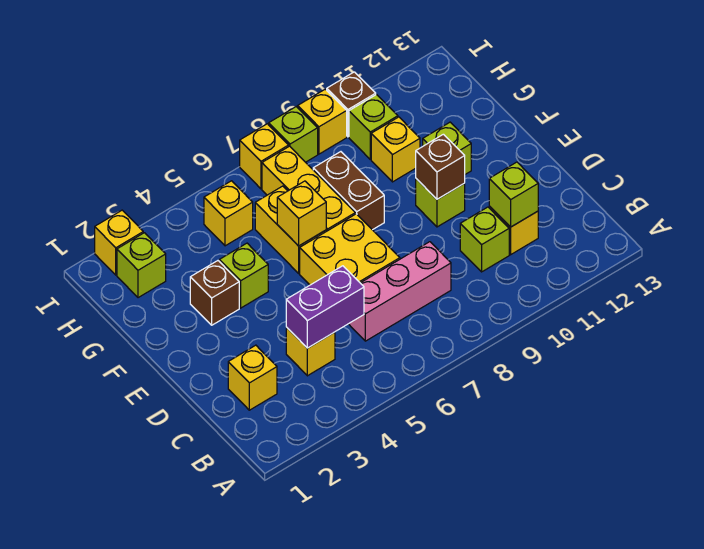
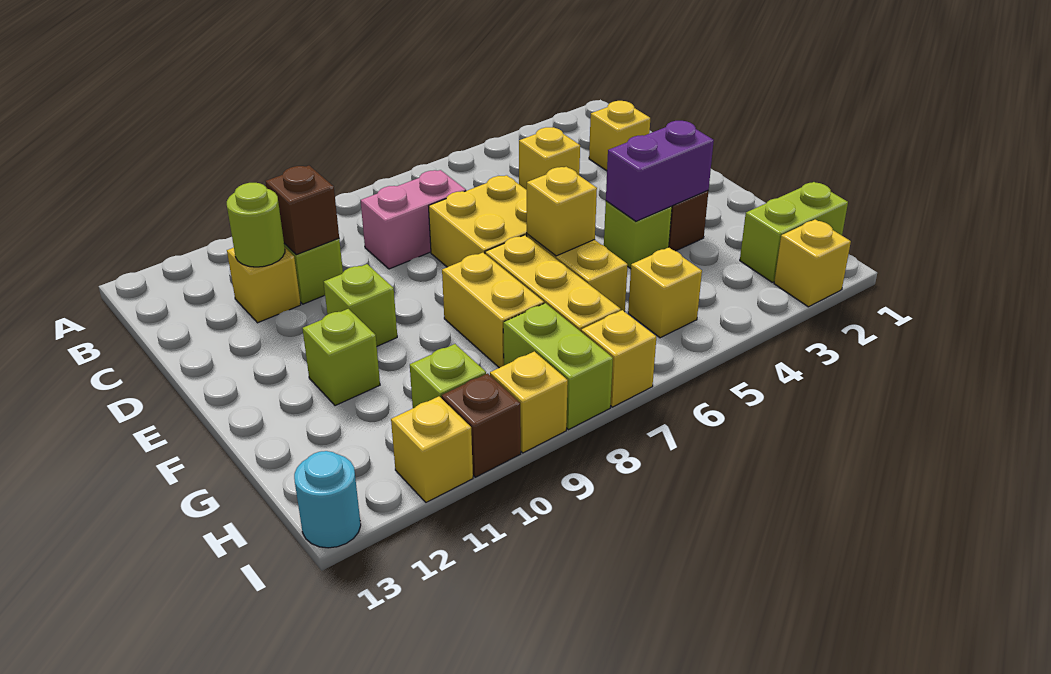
purple brick C4:C5 level 2 -> purple brick F3:F4 level 2
pink brick C6:C8 level 1 -> pink brick C7:C8 level 1
lime brick C11 level 2 -> lime round brick C11 level 2
brown brick E10 level 2 -> brown brick C10 level 2
brown brick F8:G8 level 1 -> yellow brick F8:G8 level 1
yellow brick G10 level 1 -> yellow brick I11 level 1
lime brick H2 level 1 -> lime brick H1:H2 level 1
lime brick I8 level 1 -> lime brick H8:I8 level 1
none -> cyan round brick I13 level 1

